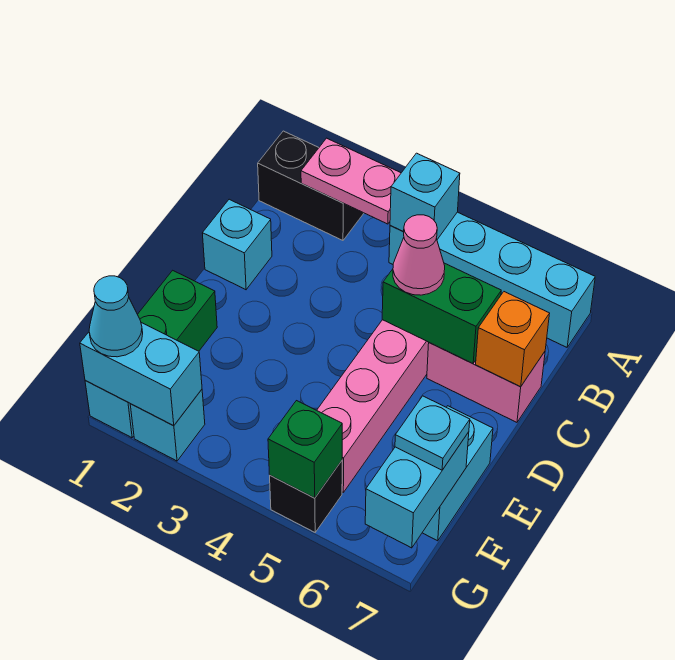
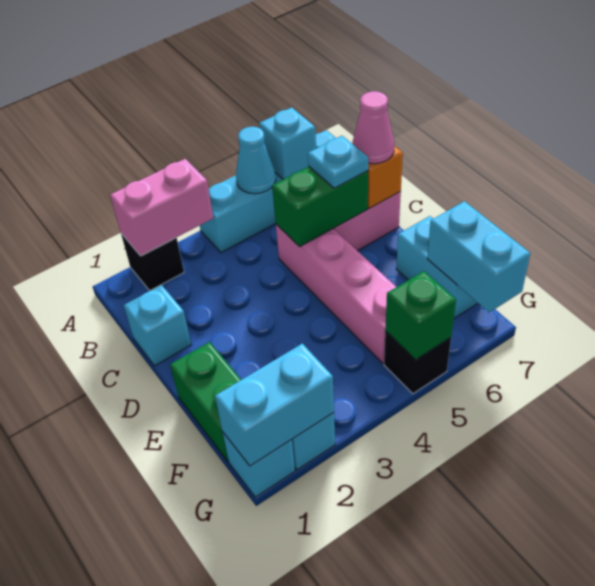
black brick A1:A2 level 1 -> black brick A2 level 1
pink plate A2:A3 level 2 -> pink brick A2:A3 level 2
cyan brick A4 level 2 -> cyan brick A6 level 2
pink cone C5 level 3 -> pink cone C7 level 3
cyan plate F7 level 3 -> cyan plate C6 level 3
cyan cone G1 level 3 -> cyan cone A5 level 2

